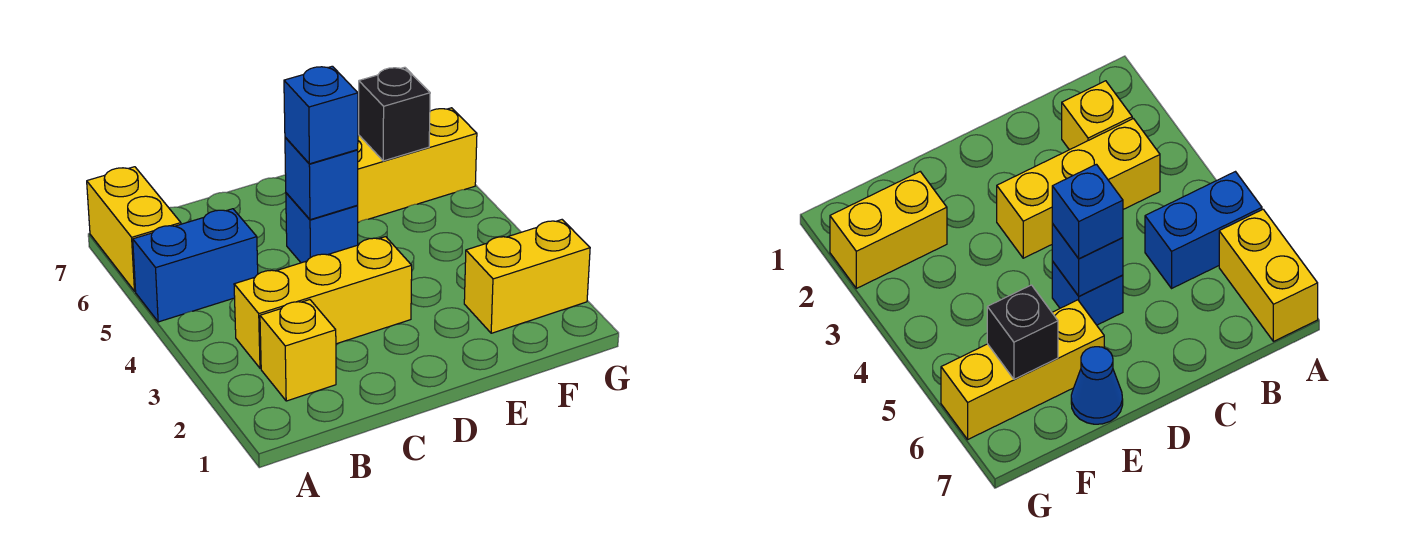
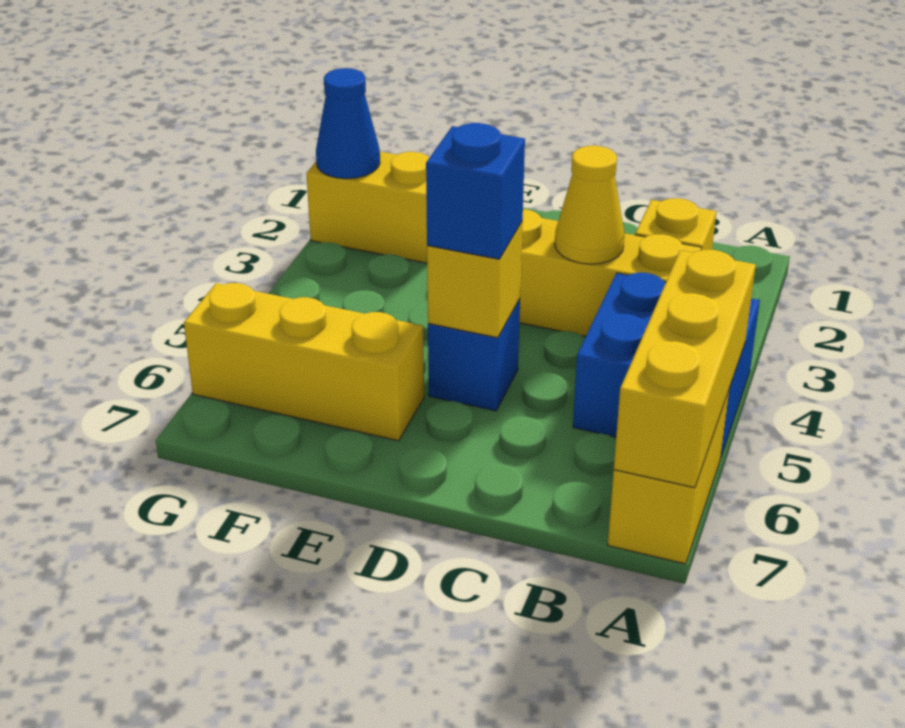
blue brick A5:B5 level 1 -> blue brick A4:B5 level 1
none -> yellow brick A5:A7 level 2
none -> yellow cone C3 level 2
blue brick D5 level 2 -> yellow brick D5 level 2
blue cone E7 level 1 -> blue cone G2 level 2
black brick F6 level 2 -> none

